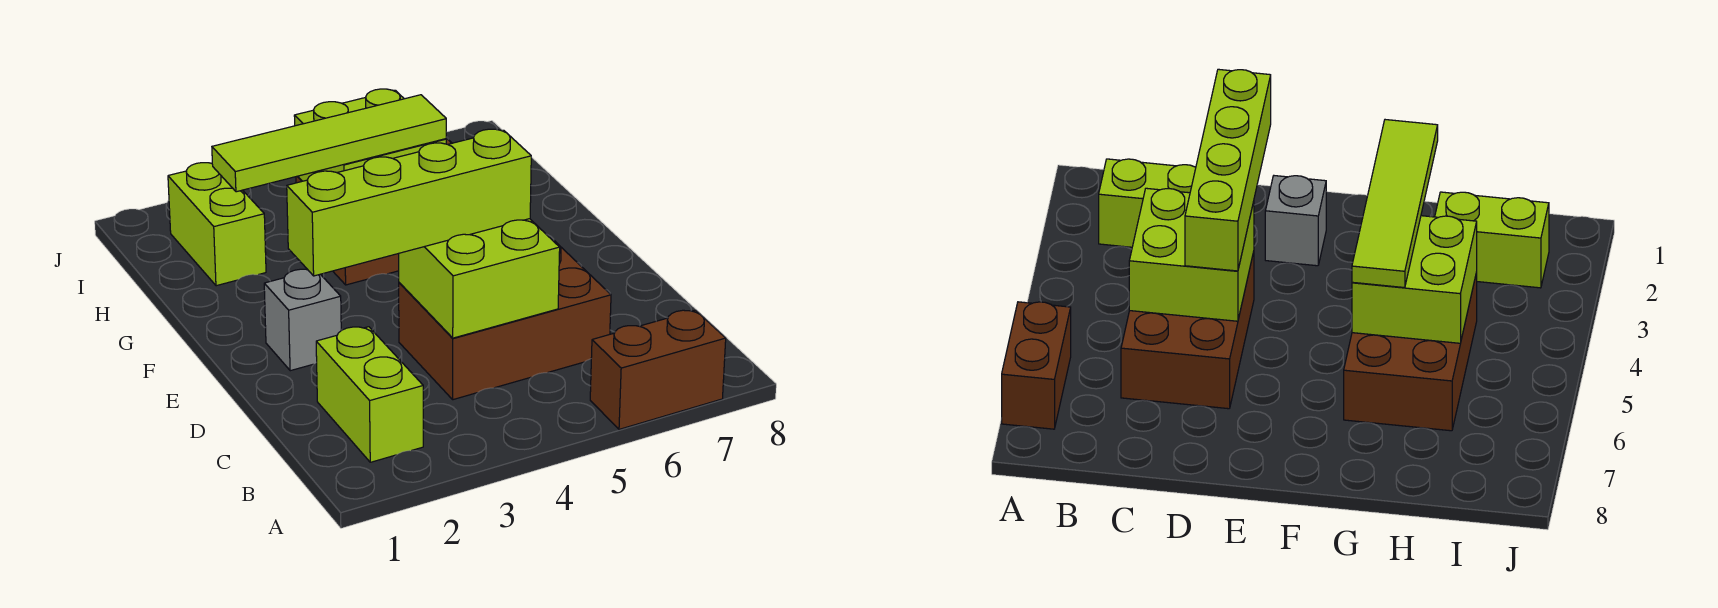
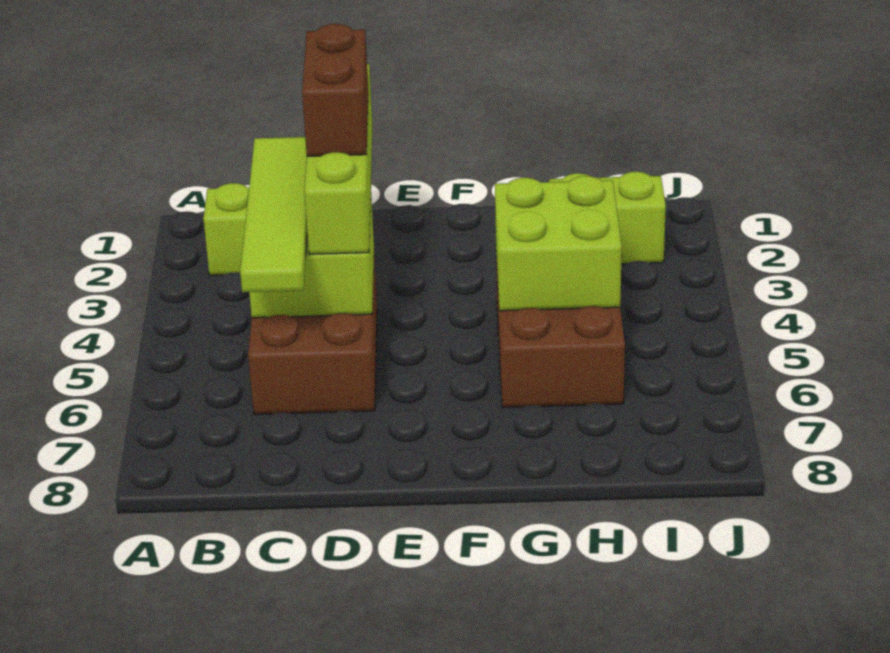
brown brick A6:A7 level 1 -> brown brick D3:D4 level 4
grey brick E2 level 1 -> none
lime tile G2:G5 level 3 -> lime tile C3:C6 level 3

